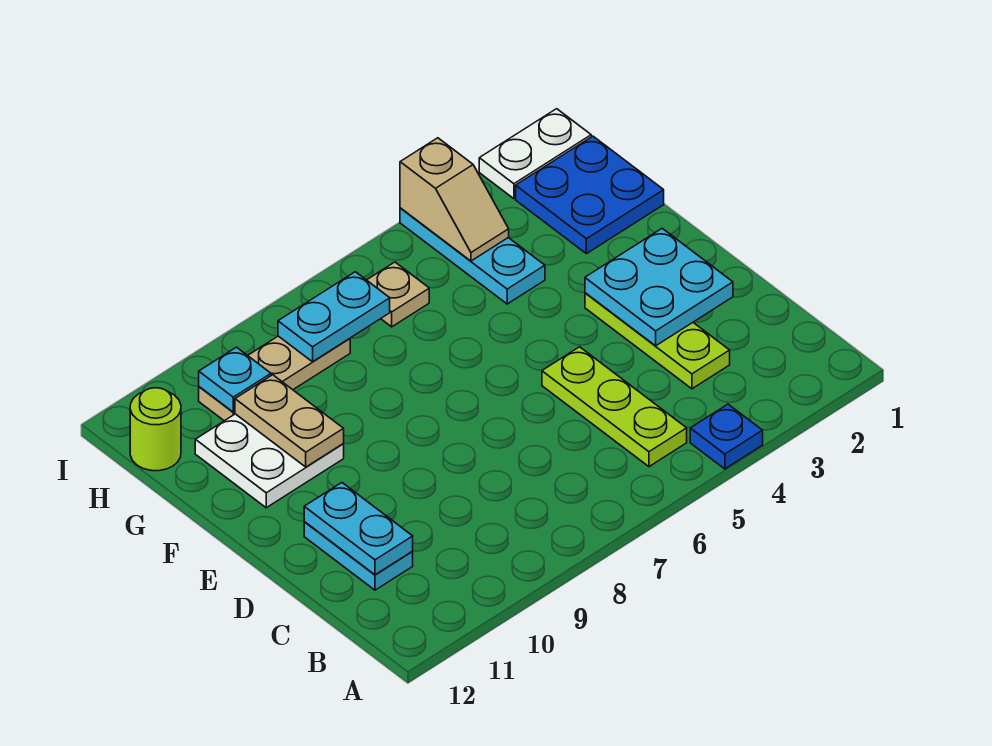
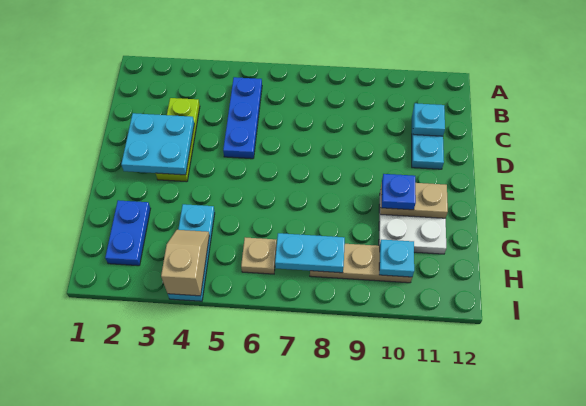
blue plate A4 level 1 -> blue plate F10 level 3
lime plate B5:D5 level 1 -> blue plate B5:D5 level 1
cyan plate C11:D11 level 2 -> cyan plate C11 level 2
tan plate F10:G10 level 2 -> tan plate F10:F11 level 2
blue plate G1:H2 level 1 -> blue plate G2:H2 level 1
lime round brick H12 level 1 -> none
white plate I1:I2 level 1 -> none

